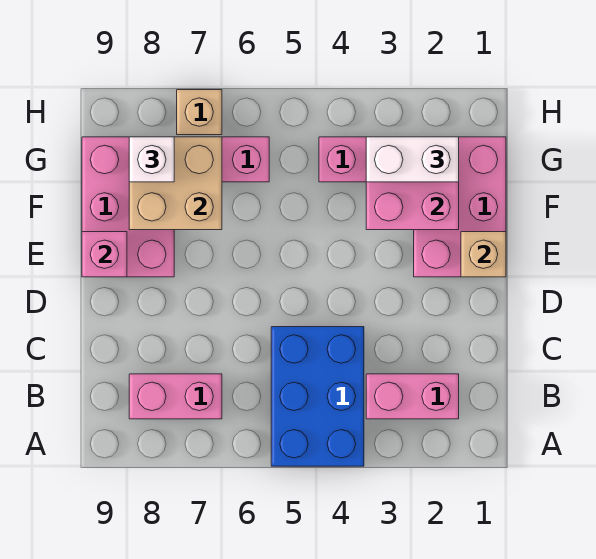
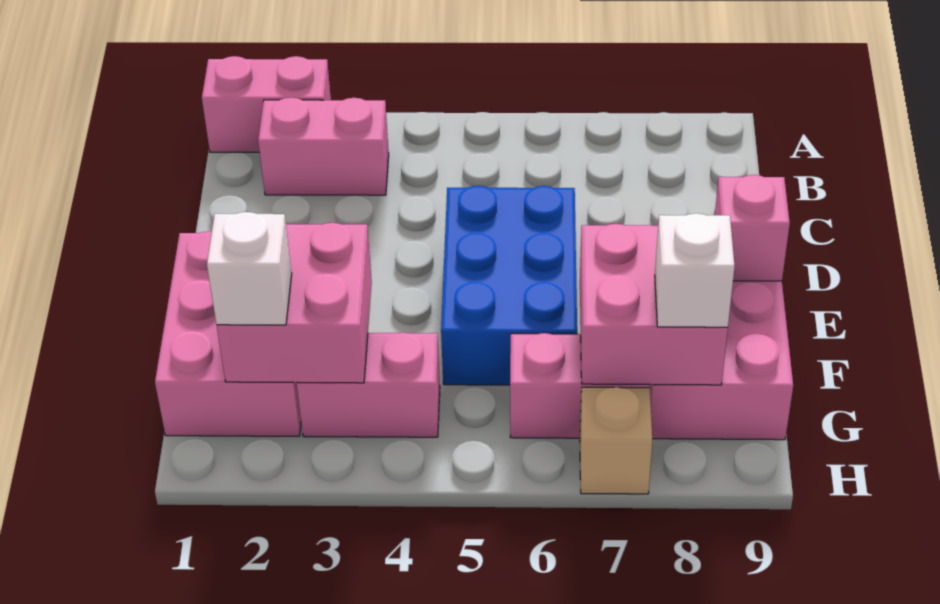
blue brick A4:C5 level 1 -> blue brick D5:F6 level 1
pink brick B7:B8 level 1 -> pink brick A1:A2 level 1
tan brick E1 level 2 -> none
tan brick F7:G8 level 2 -> pink brick F7:G8 level 2
white brick G2:G3 level 3 -> white brick G2 level 3

